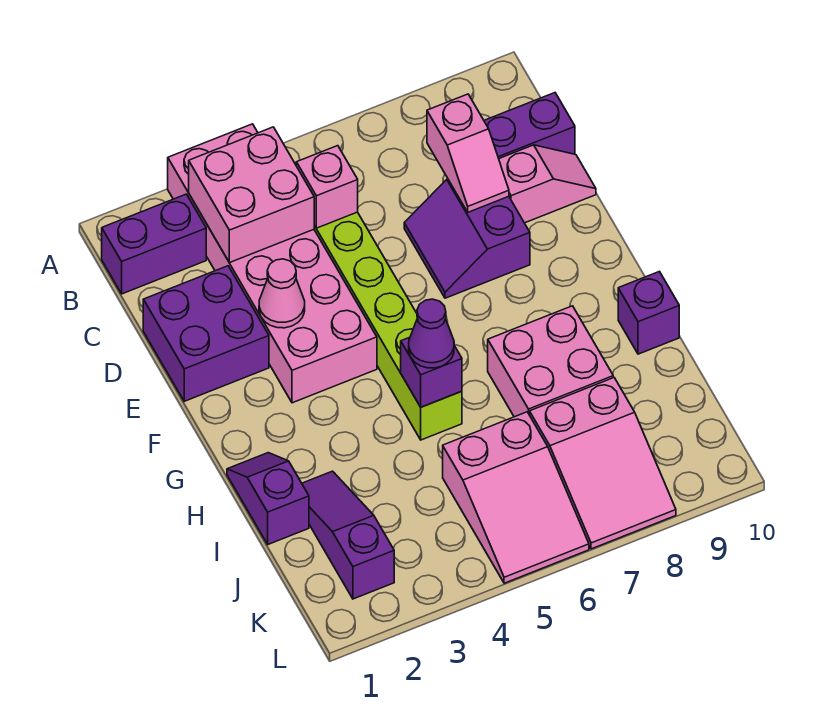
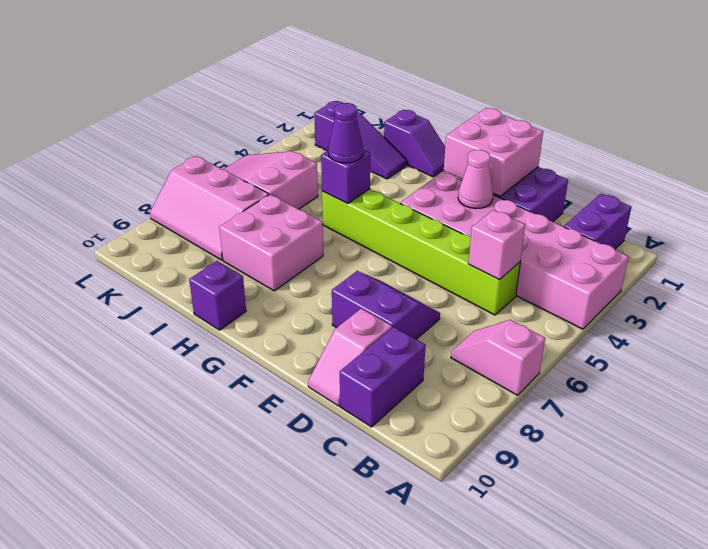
pink brick B3:C4 level 2 -> pink brick E1:F2 level 2
pink slope C8:D8 level 2 top C -> pink slope A7:B7 level 1 top A
pink slope J7:L8 level 1 top J -> pink slope J7:L8 level 1 top 7

